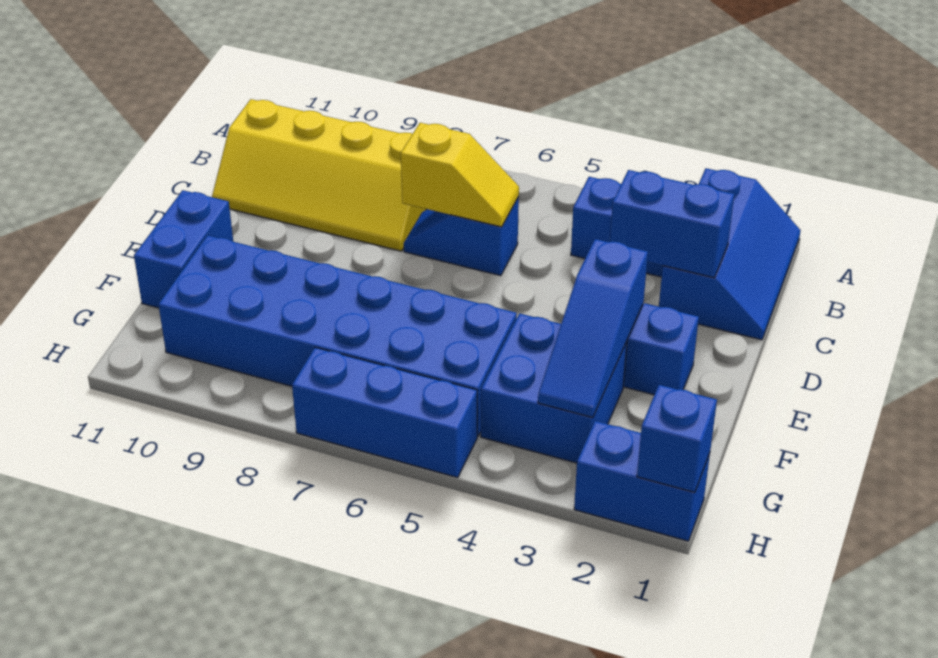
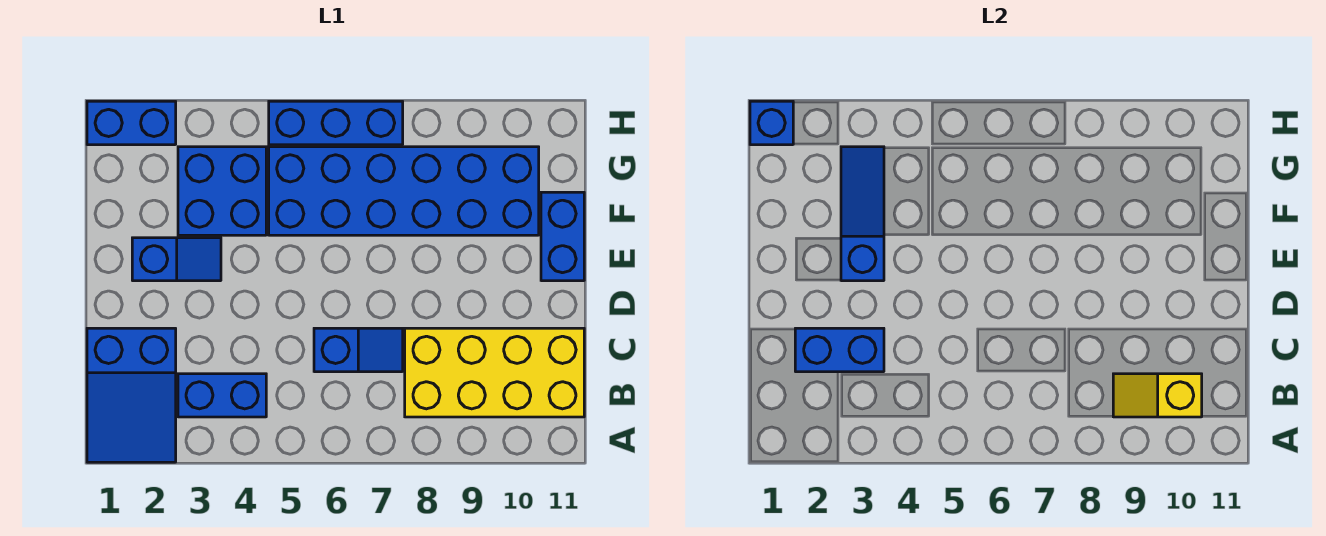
blue slope A1:C2 level 1 top 2 -> blue slope A1:C2 level 1 top C
yellow slope B8:C11 level 1 top B -> yellow brick B8:C11 level 1
yellow slope C6:C7 level 2 top 7 -> yellow slope B9:B10 level 2 top 10

